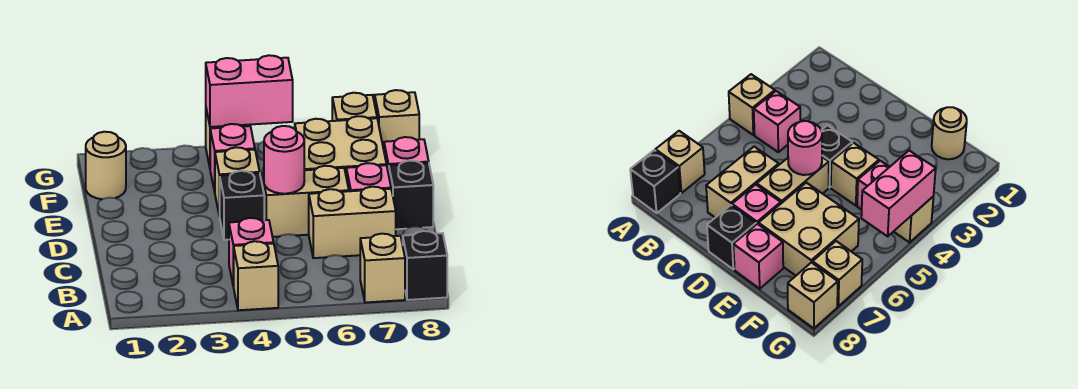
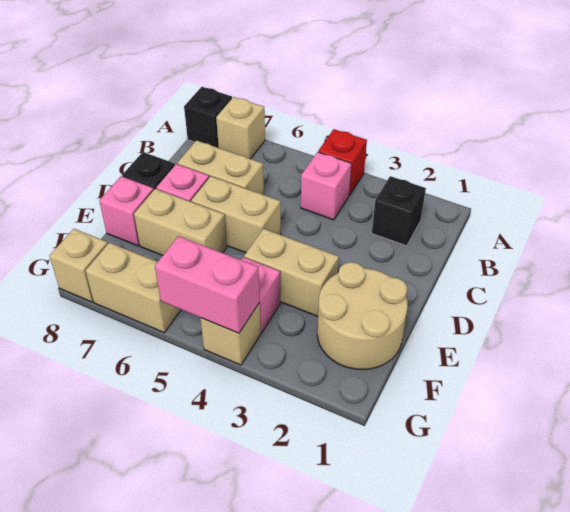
tan brick A4 level 1 -> red brick A4 level 1
black brick D4 level 1 -> black brick B2 level 1
pink round brick D5 level 2 -> none
tan brick E4 level 1 -> tan brick E3:E4 level 1
tan brick E6:F7 level 1 -> tan brick E6:E7 level 1
tan round brick F1 level 1 -> tan round brick E1:F2 level 1
tan brick G7 level 1 -> tan brick G6:G7 level 1

